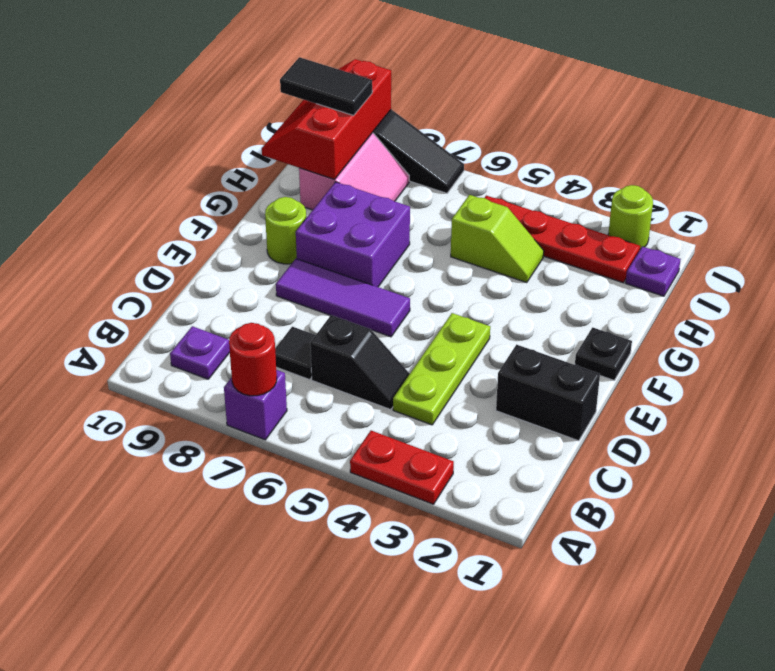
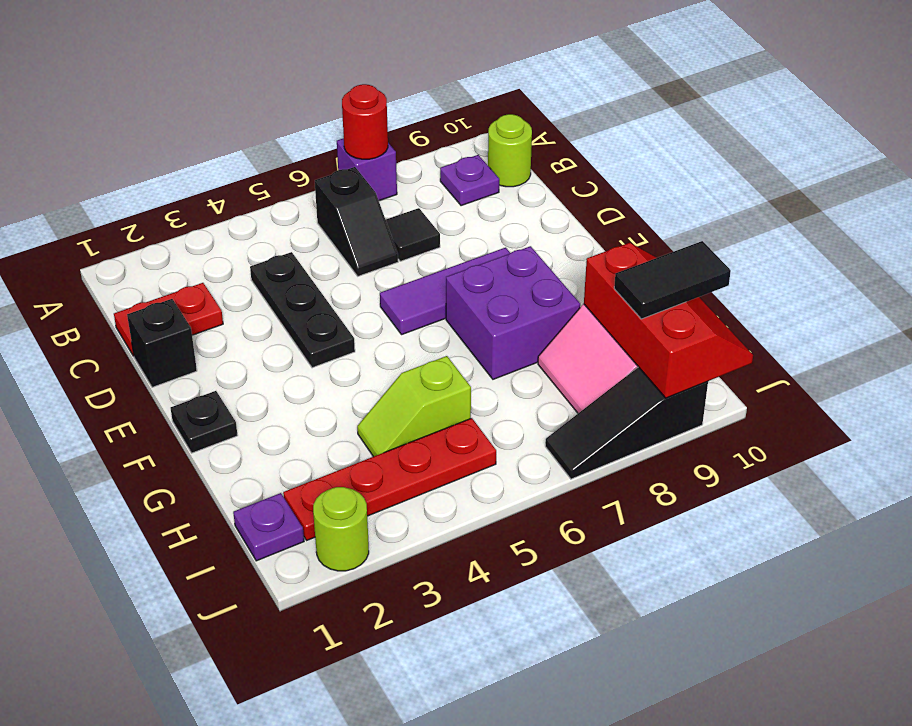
red plate A3:A4 level 1 -> red plate C1:C2 level 1
lime plate C4:E4 level 1 -> black plate C4:E4 level 1
black slope C5:C6 level 1 top 6 -> black slope B6:C6 level 1 top B
black brick D1:D2 level 1 -> black brick D1 level 1
lime round brick F9 level 1 -> lime round brick B10 level 1

